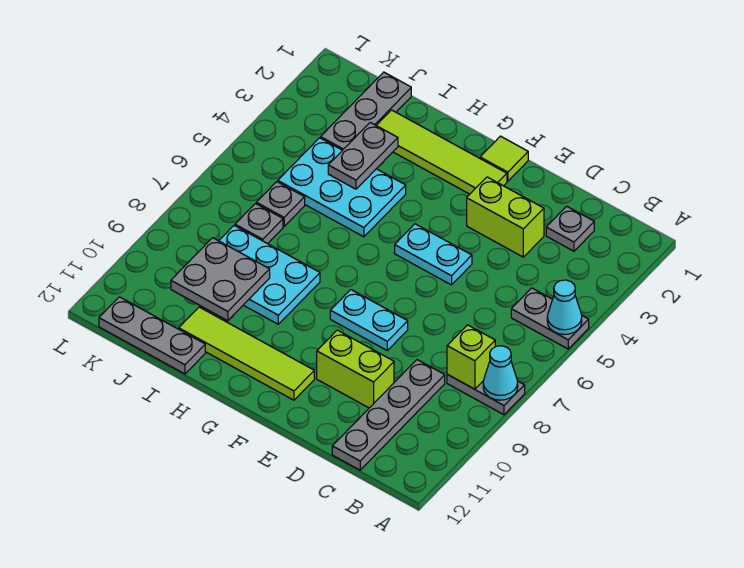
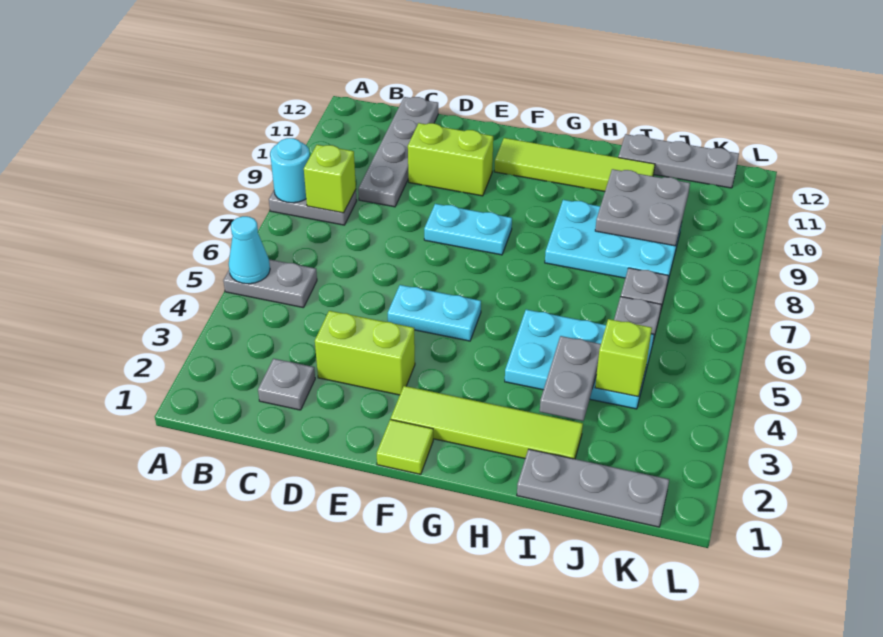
cyan cone A8 level 2 -> cyan round brick A8 level 2
grey plate J1:J3 level 1 -> grey plate I1:K1 level 1
none -> lime brick J4 level 2

